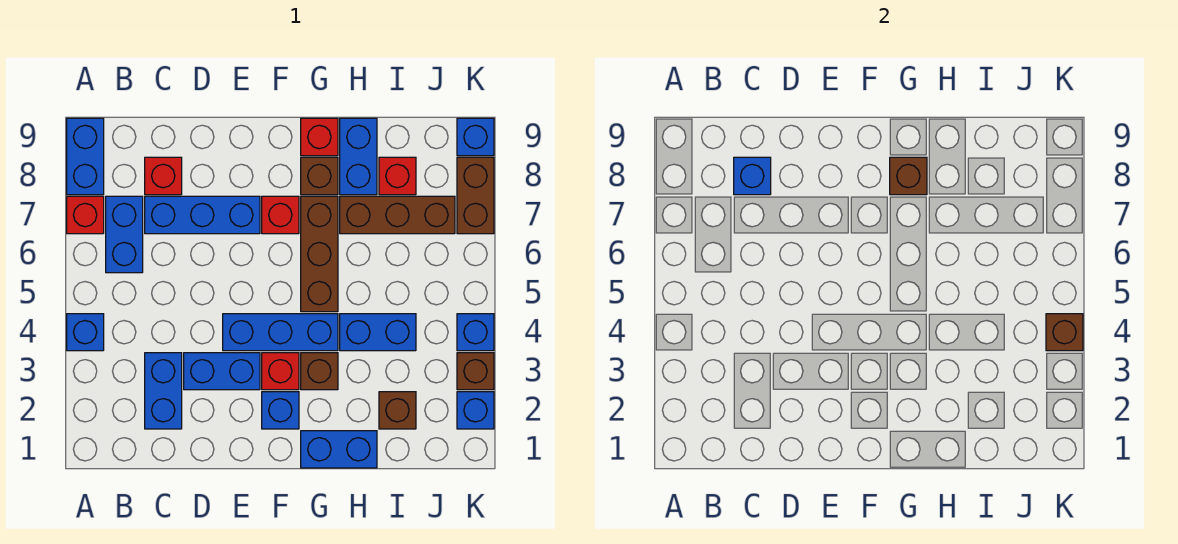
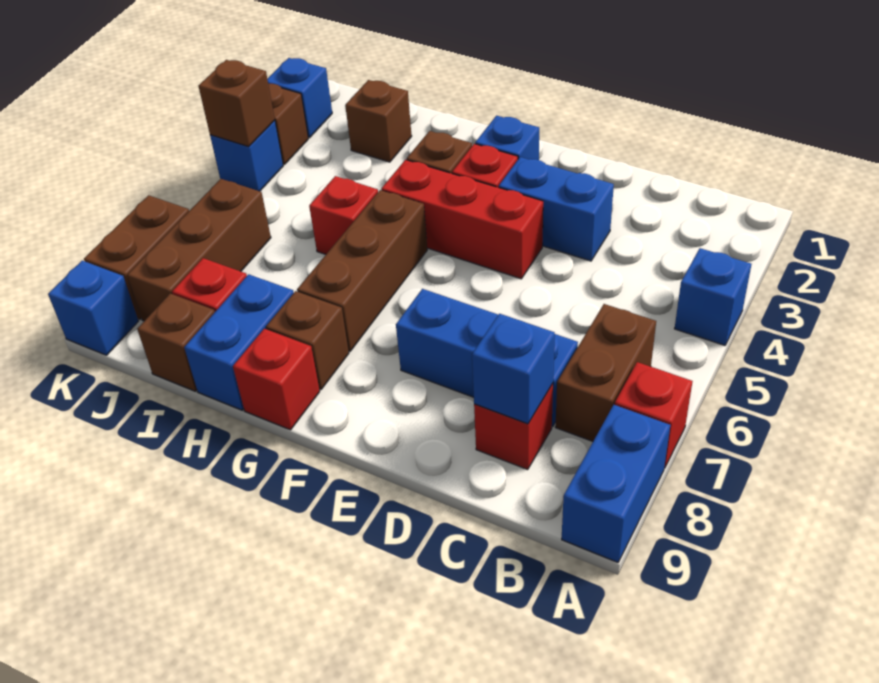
blue brick B6:B7 level 1 -> brown brick B6:B7 level 1
blue brick C2:C3 level 1 -> none
blue brick E4:G4 level 1 -> red brick E4:G4 level 1
red brick F7 level 1 -> red brick H5 level 1
blue brick G1:H1 level 1 -> none
brown brick G8 level 2 -> brown brick I9 level 1
blue brick H4:I4 level 1 -> none
brown brick H7:J7 level 1 -> brown brick J6:J8 level 1

